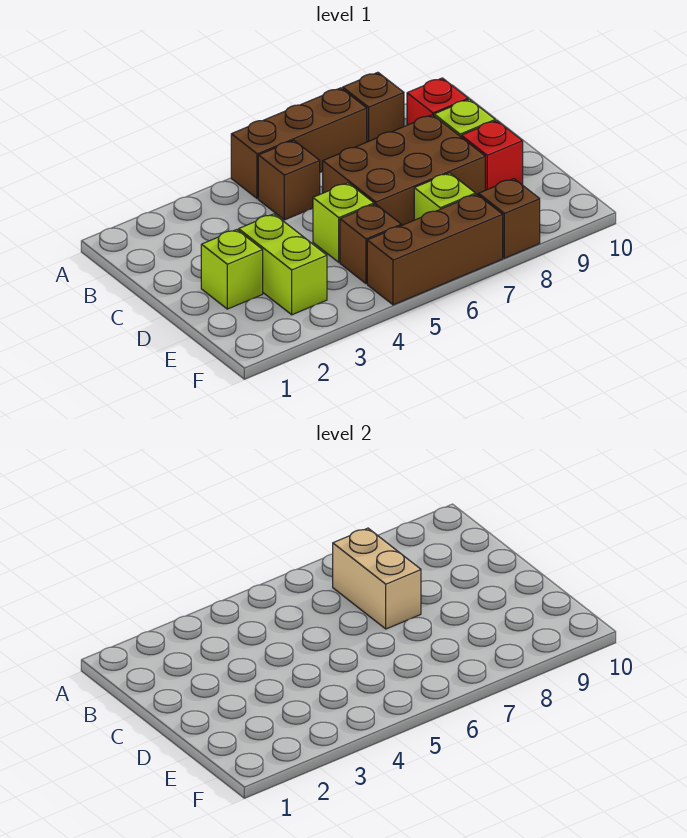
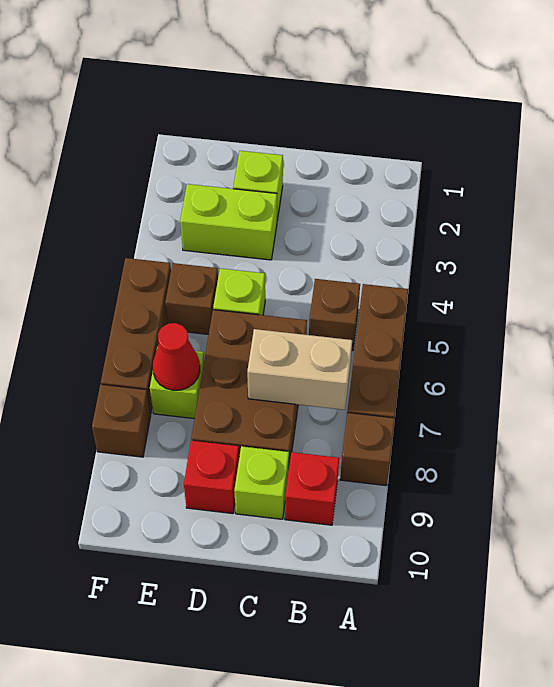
none -> red cone E7 level 2

